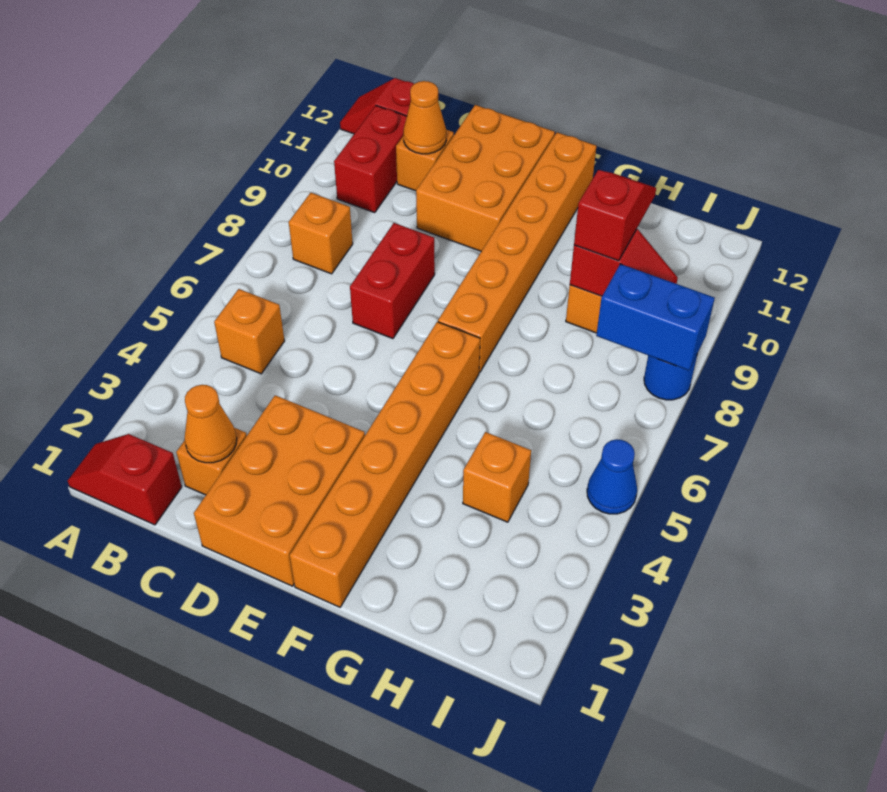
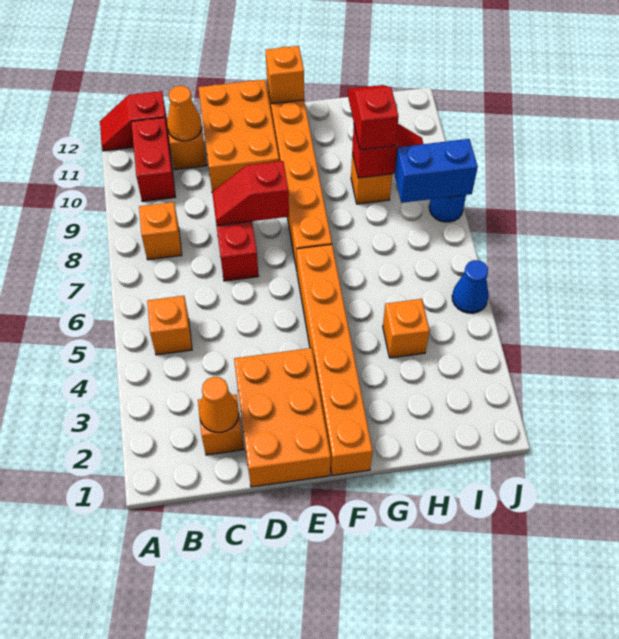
red slope A1:B1 level 1 top B -> red slope D8:E8 level 2 top E
none -> orange brick F12 level 2

